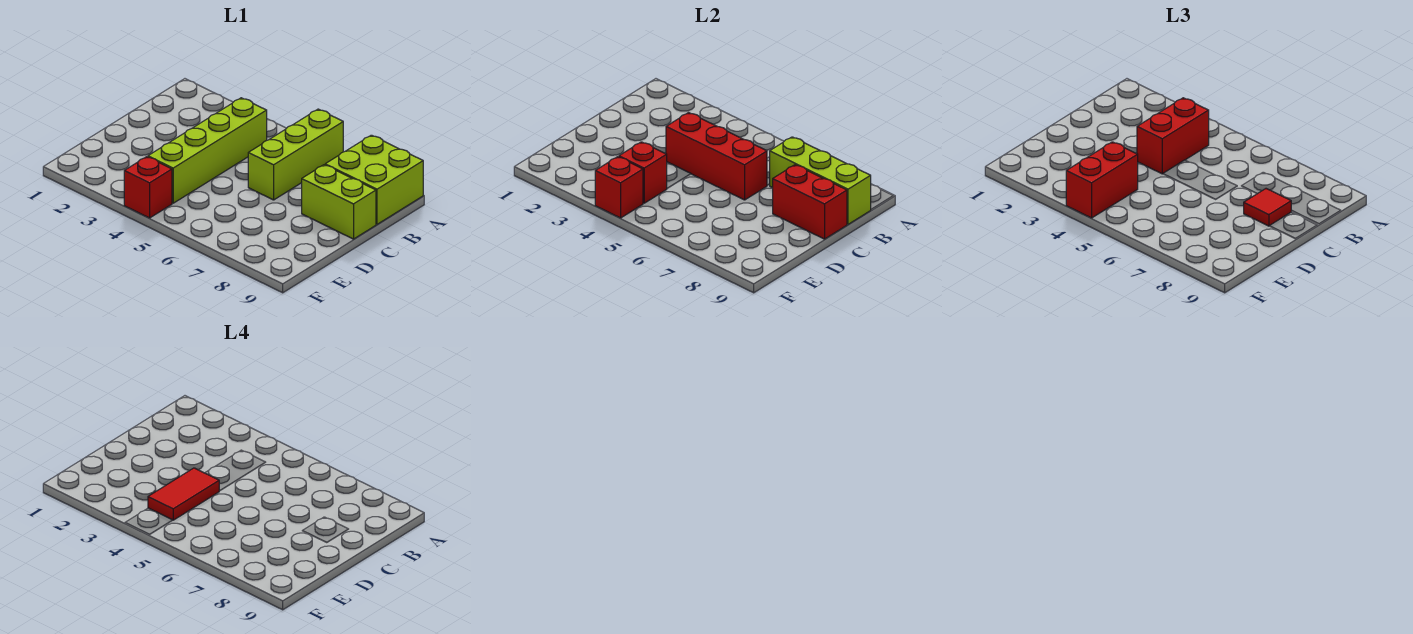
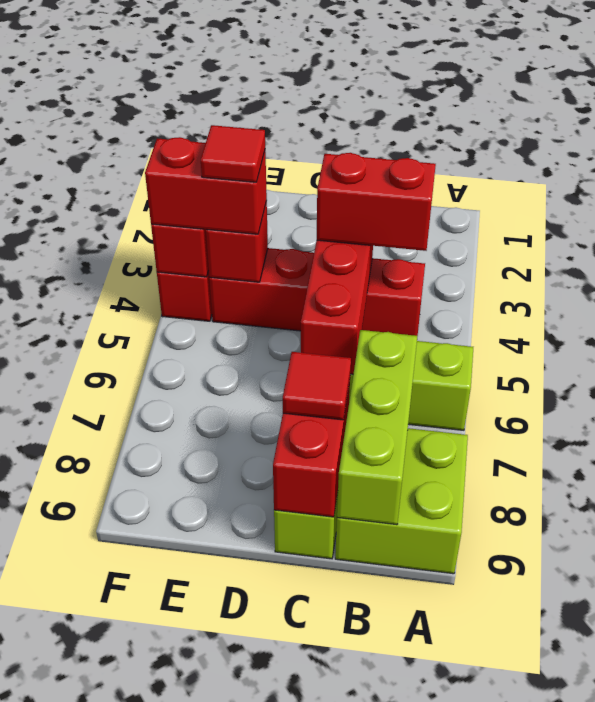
lime brick B4:E4 level 1 -> red brick B4:E4 level 1
red tile D4:E4 level 4 -> red tile E4 level 4

